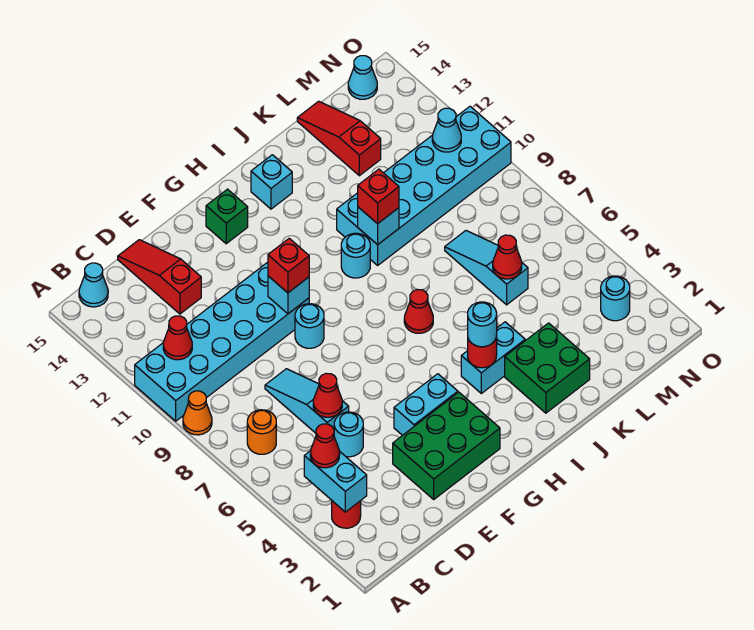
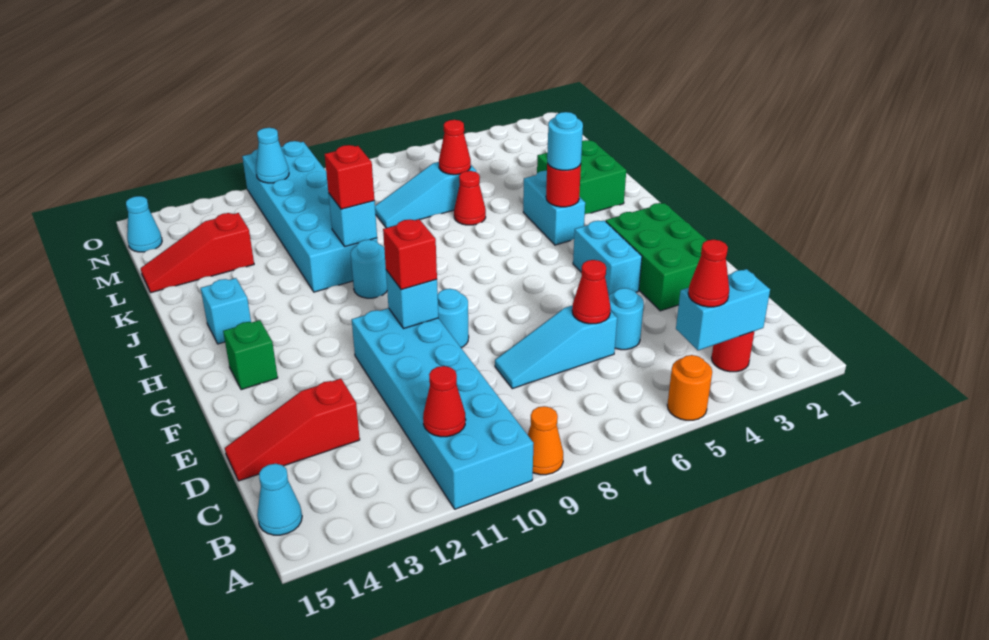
orange round brick B7 level 1 -> orange round brick A5 level 1
red cone I7 level 1 -> red cone K6 level 1
cyan round brick N3 level 1 -> none

